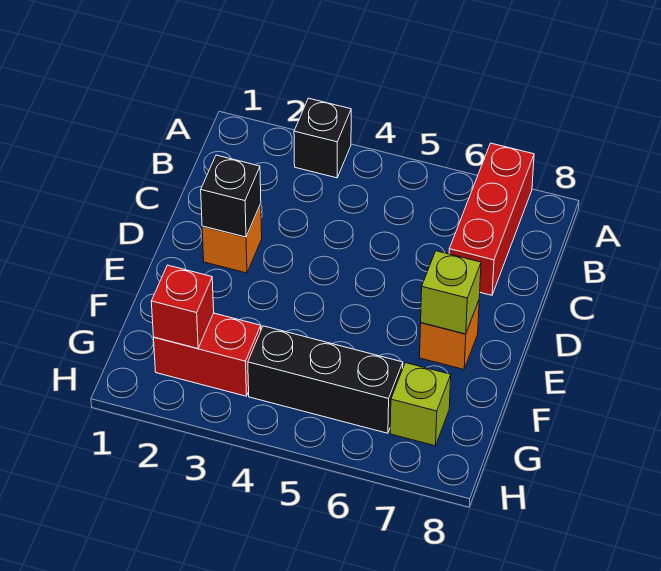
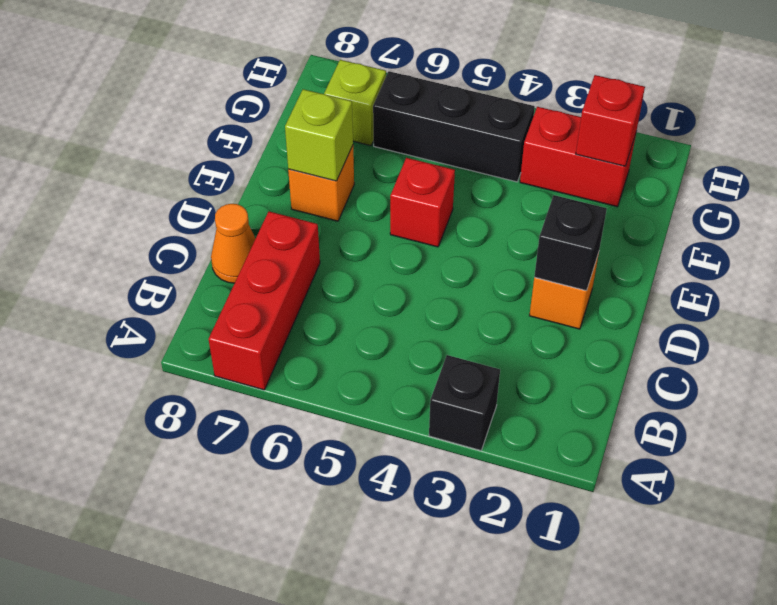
none -> orange cone C8 level 1
none -> red brick E5 level 1

